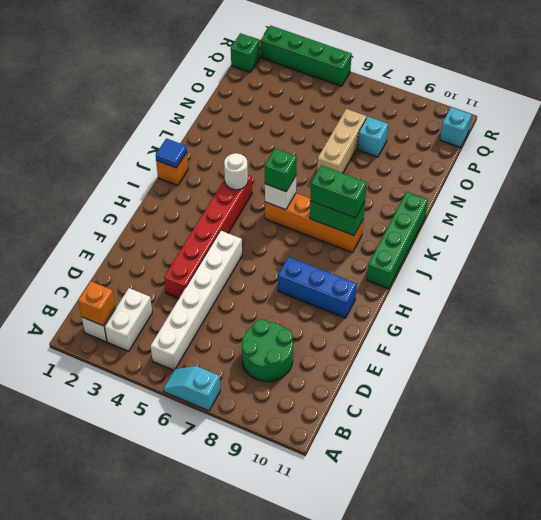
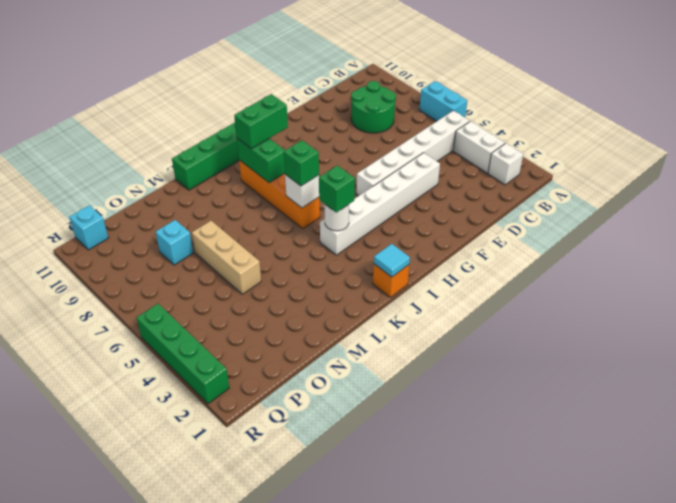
cyan slope A6:A7 level 1 top 7 -> cyan brick A6:A7 level 1
orange brick B2 level 2 -> none
white brick B3:C3 level 1 -> white brick B3:B4 level 1
red brick E4:J4 level 1 -> white brick E4:J4 level 1
blue brick G8:G10 level 1 -> none
blue tile J1 level 2 -> cyan tile J1 level 2
green brick J8:J9 level 3 -> green brick I9:J9 level 3
tan brick M7:O7 level 1 -> tan brick N5:N7 level 1
green brick Q1 level 1 -> green brick J4 level 3

